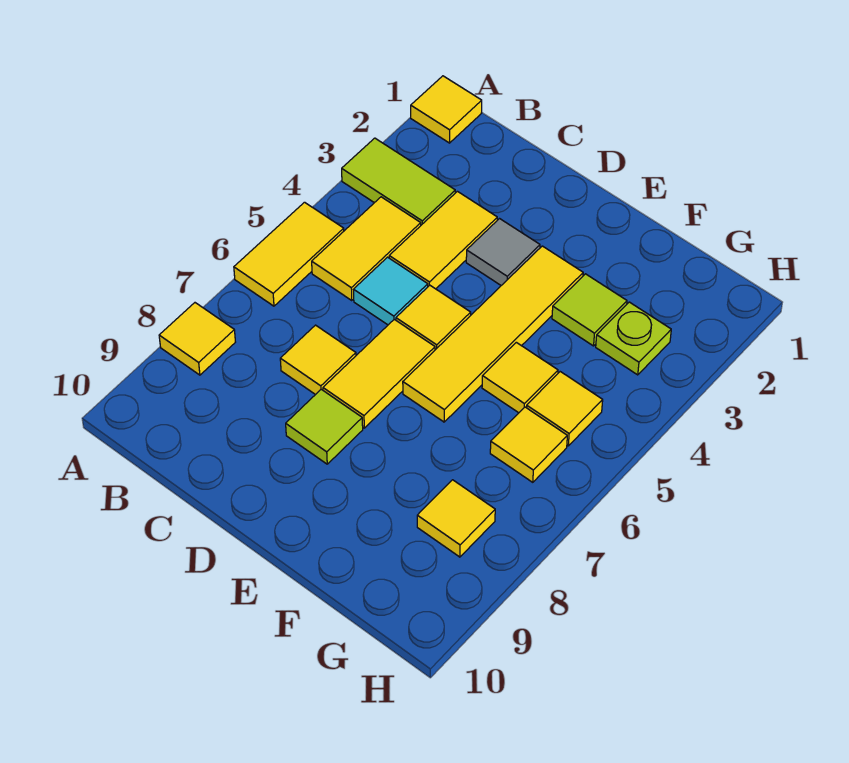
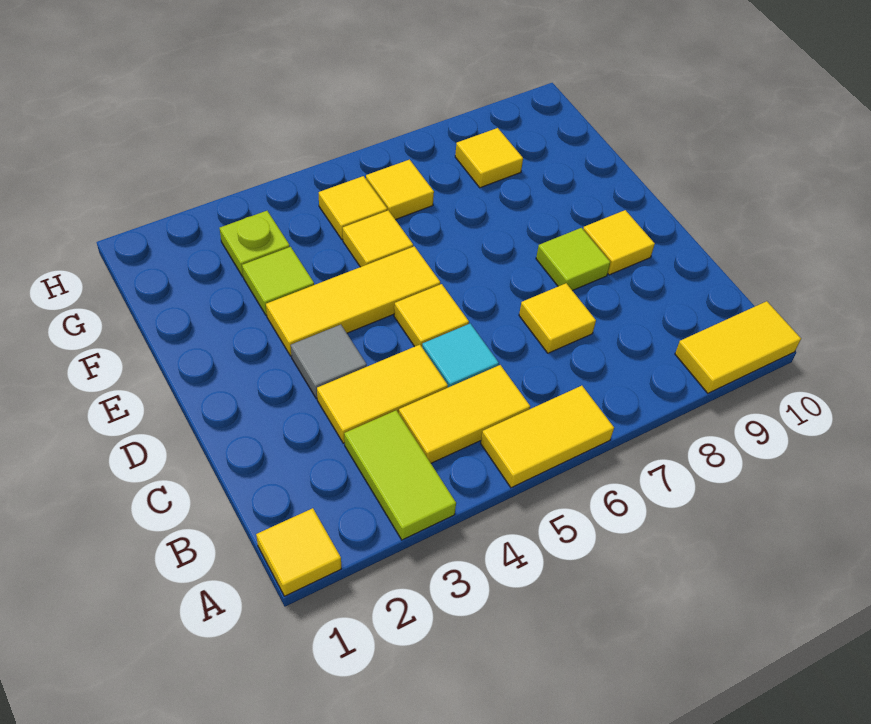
yellow tile A8 level 1 -> yellow tile D9 level 1
yellow tile D6:D7 level 1 -> yellow tile A9:A10 level 1
yellow tile E3:E6 level 1 -> yellow tile E3:E5 level 1

